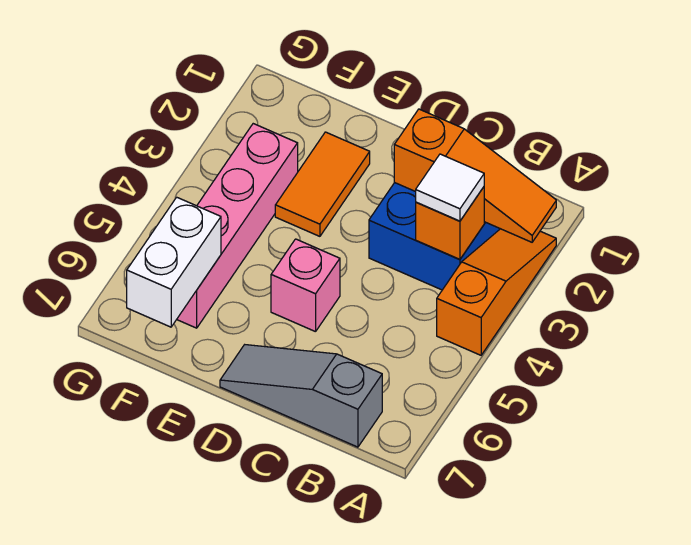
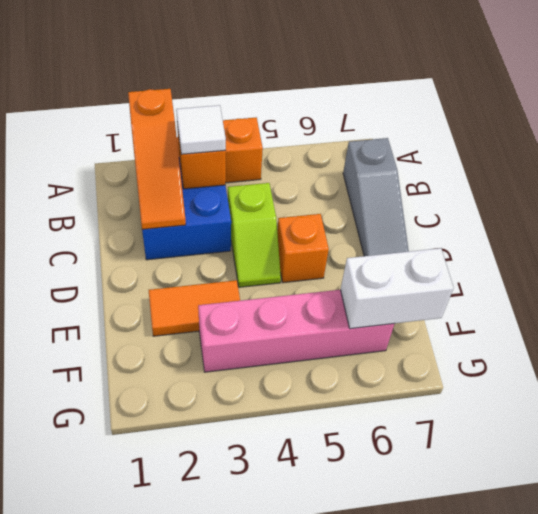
orange slope A2:C2 level 2 top C -> orange slope A2:C2 level 2 top A
none -> lime slope C4:D4 level 1 top C
pink brick D5 level 1 -> orange brick D5 level 1

